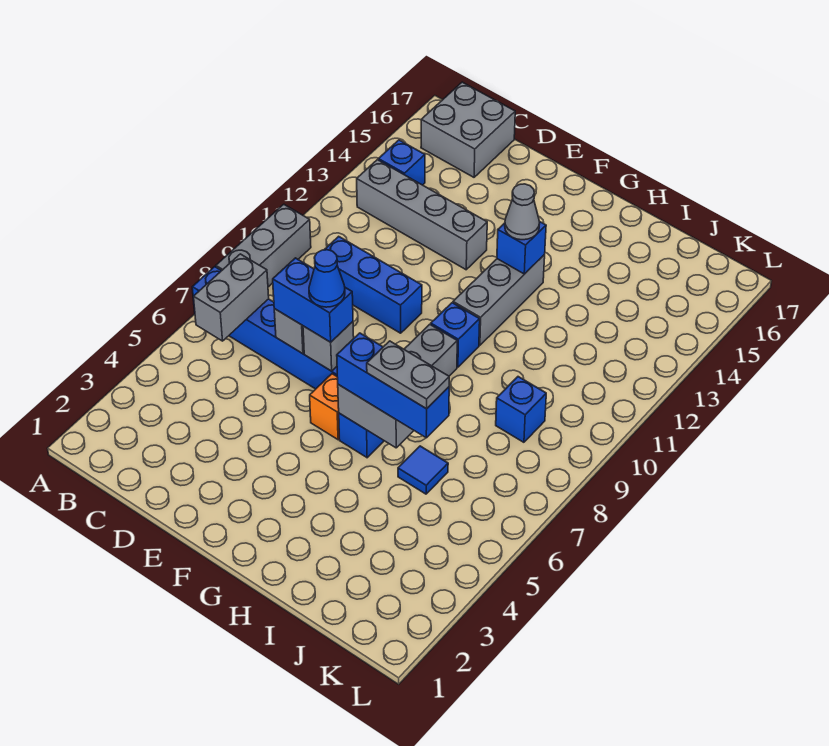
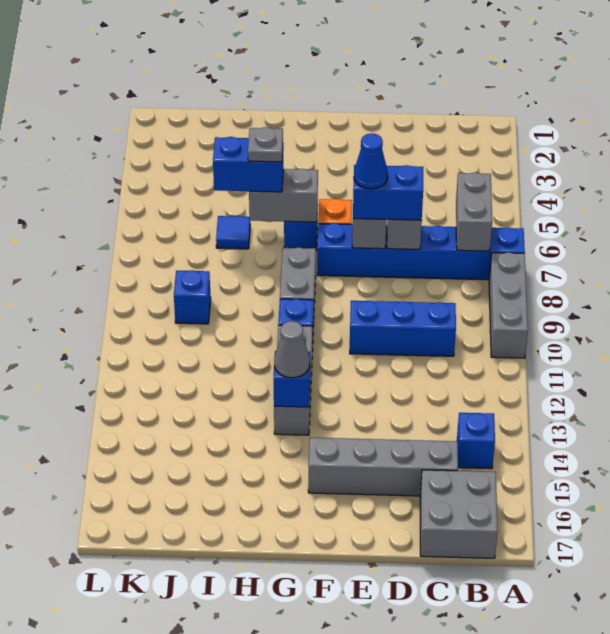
grey brick B13:E13 level 1 -> grey brick C15:F15 level 1
blue brick G6:I6 level 3 -> blue brick H6:I6 level 3
grey plate H6:I6 level 4 -> grey plate H6 level 4

